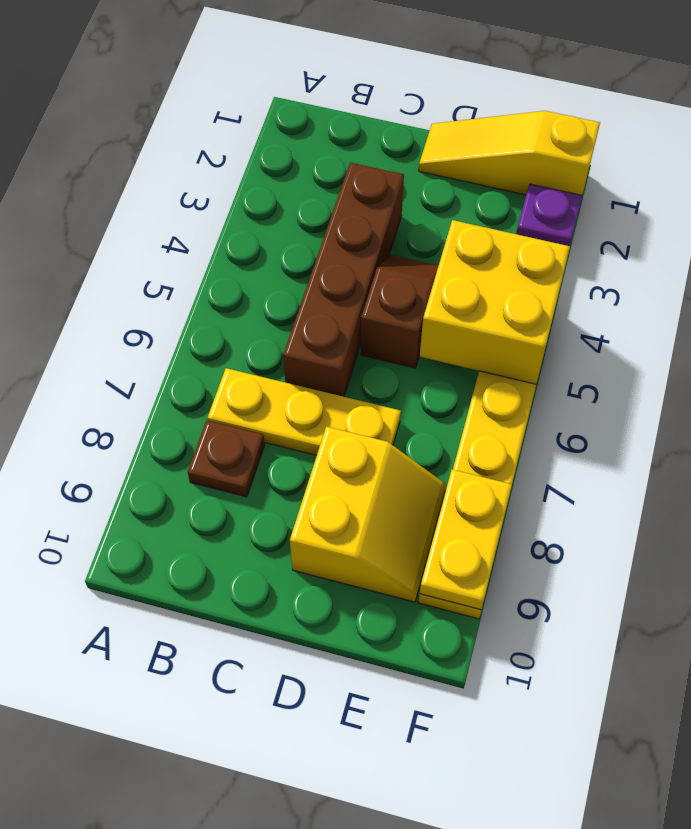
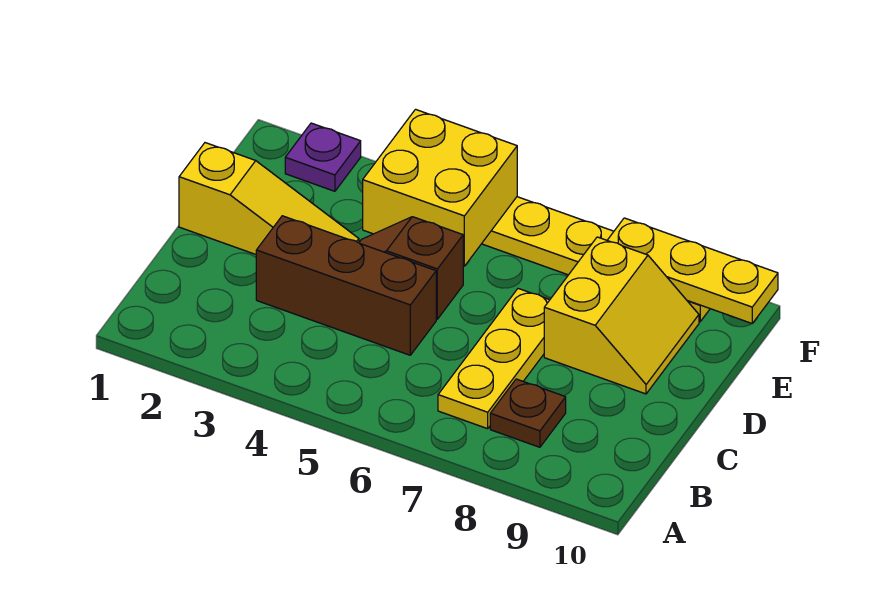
brown brick C3:C6 level 1 -> brown brick C3:C5 level 1
yellow slope D1:F1 level 1 top F -> yellow slope D1:D3 level 1 top 1
yellow slope D8:E9 level 1 top D -> yellow slope D8:E9 level 1 top 8
yellow plate F8:F9 level 2 -> yellow plate F8:F10 level 2

